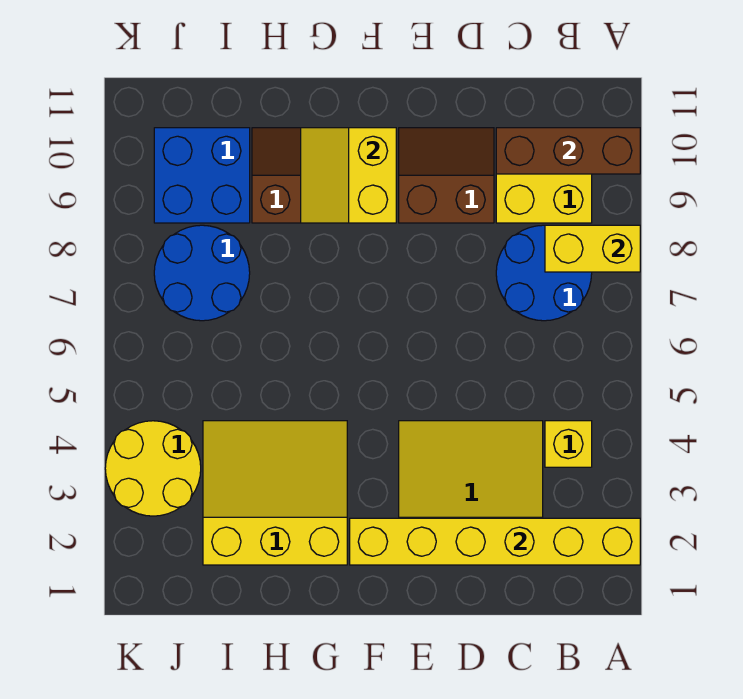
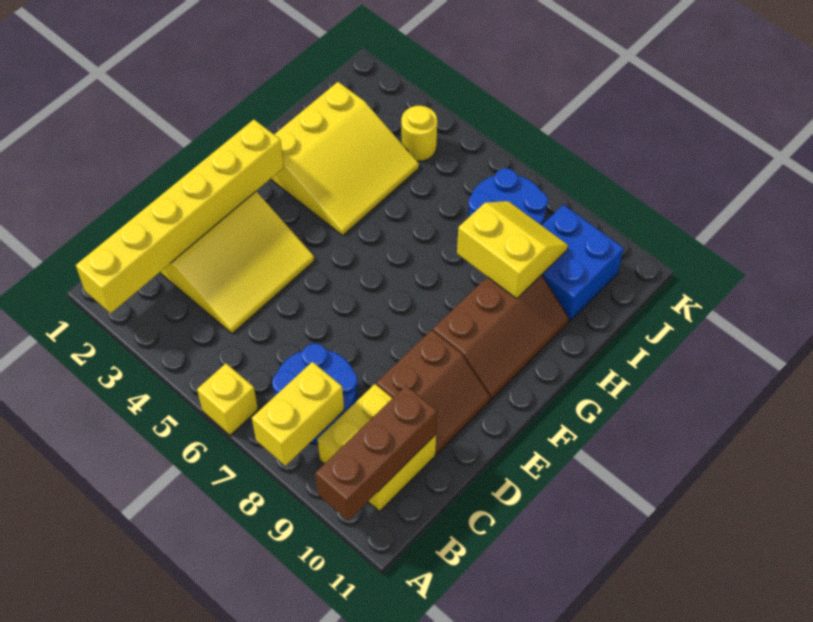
yellow brick B4 level 1 -> yellow brick A6 level 1
yellow slope F9:G10 level 2 top F -> yellow slope H8:I9 level 2 top H
yellow round brick J3:K4 level 1 -> yellow round brick J4 level 1

